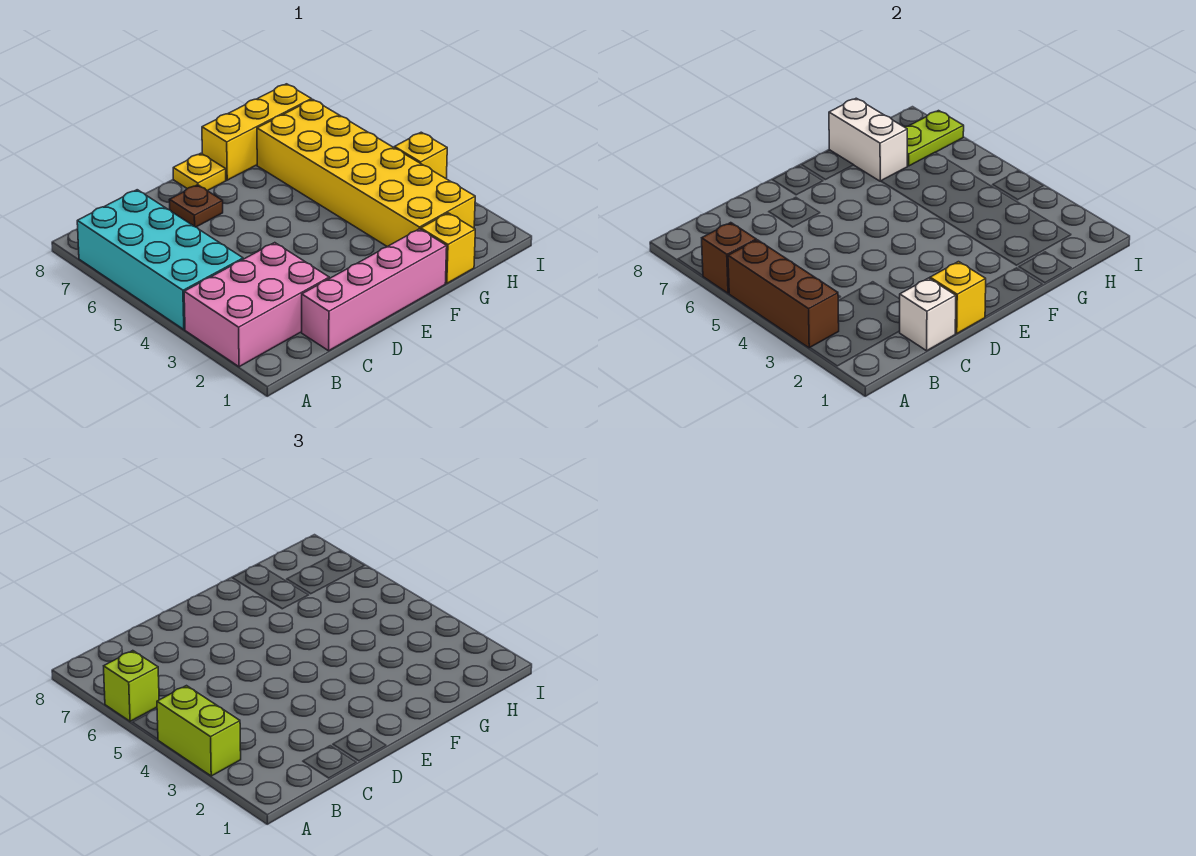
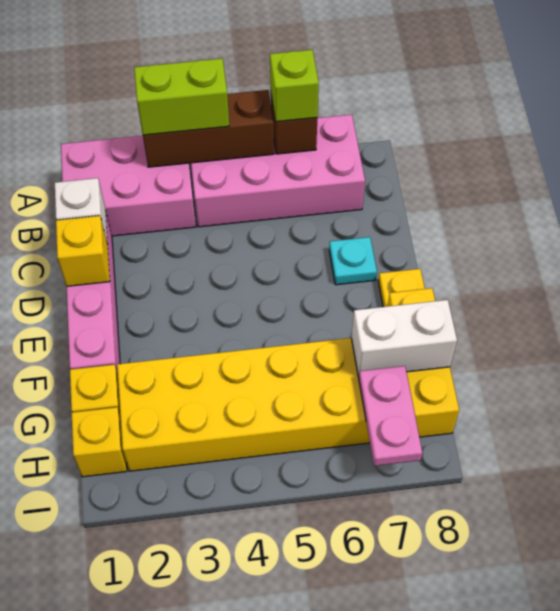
pink brick A2:C3 level 1 -> pink brick A1:B3 level 1
cyan brick A4:B7 level 1 -> pink brick A4:B7 level 1
brown plate D7 level 1 -> cyan plate D7 level 1
lime plate H7:I7 level 2 -> pink plate H7:I7 level 2
yellow brick I4 level 1 -> yellow brick H1 level 1

